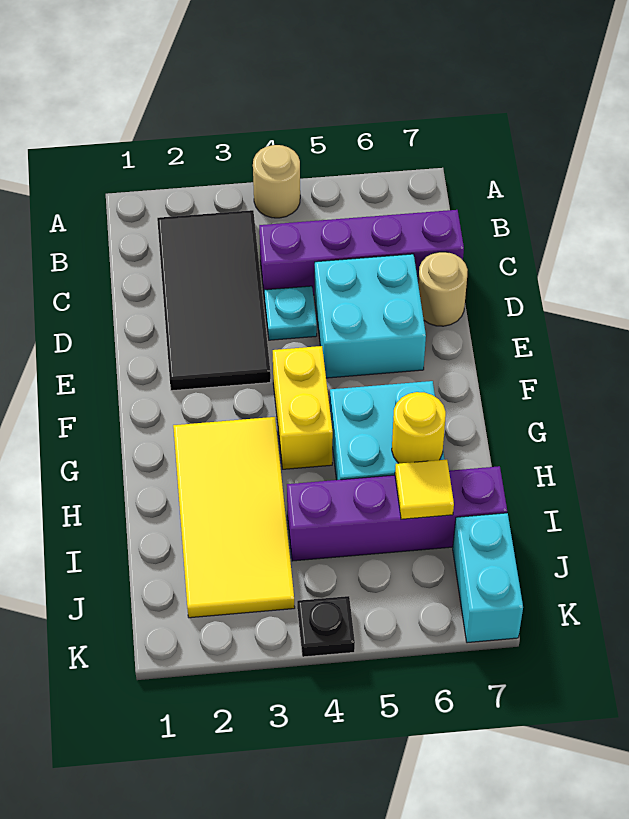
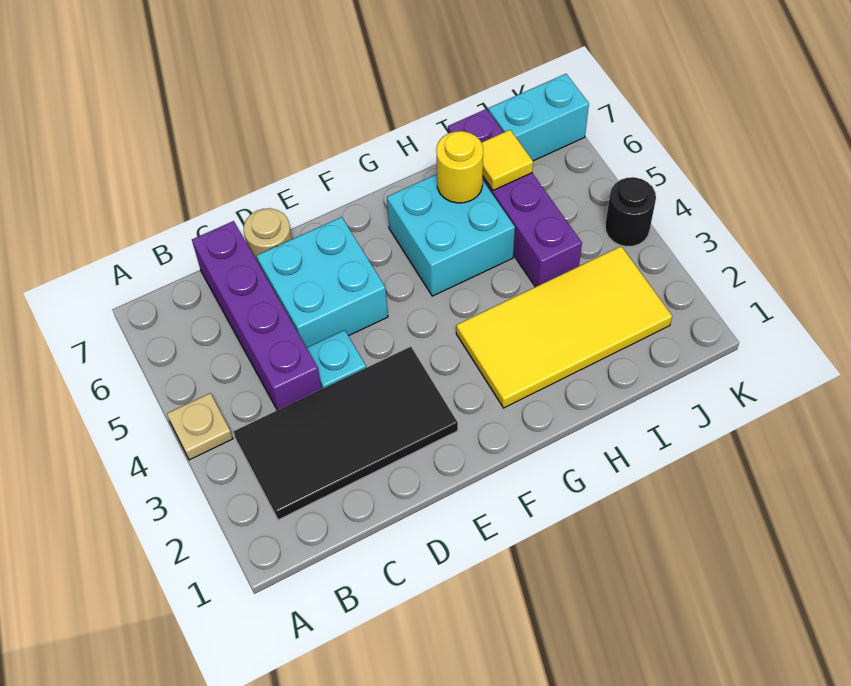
tan round brick A4 level 1 -> tan plate A4 level 1
yellow brick F4:G4 level 1 -> none
black plate K4 level 1 -> black round brick K4 level 1

